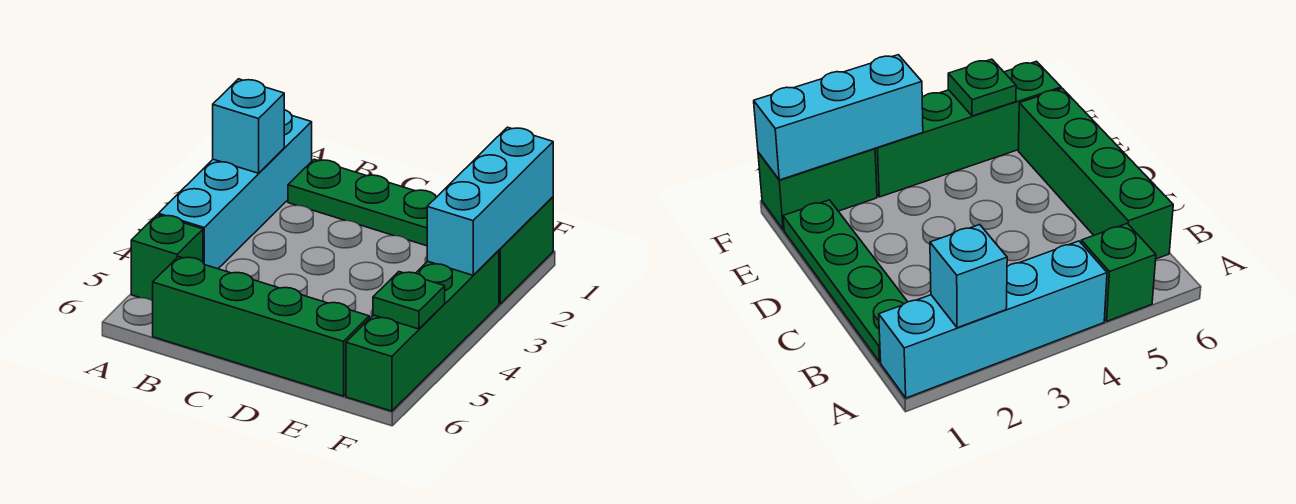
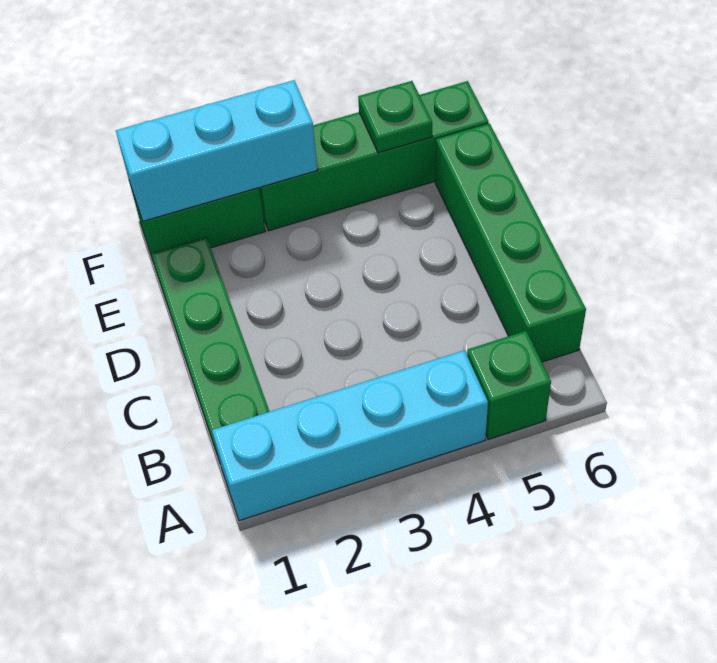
cyan brick A2 level 2 -> none

